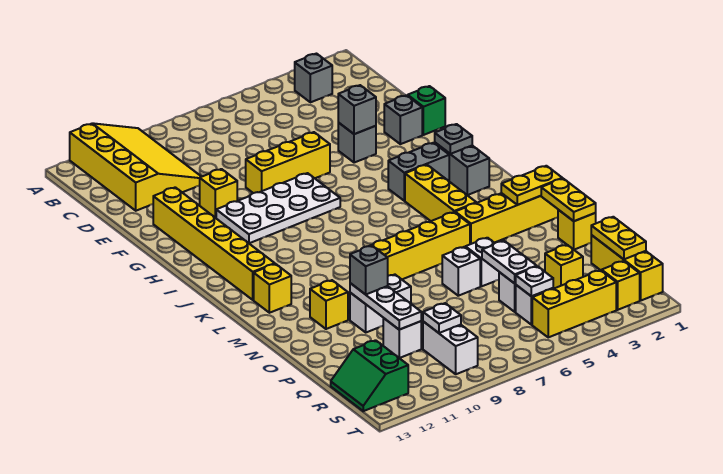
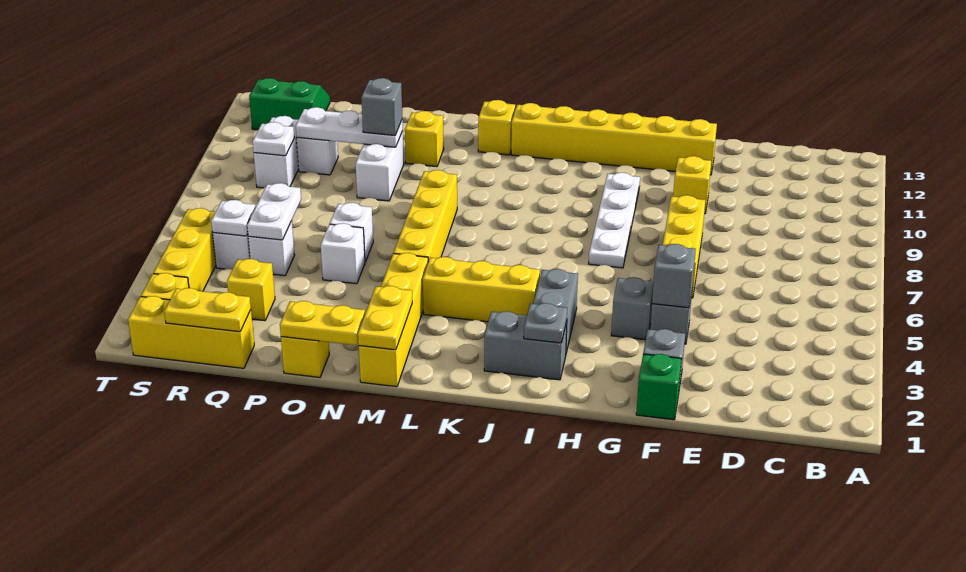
yellow slope A10:D12 level 1 top 12 -> none
grey brick B3 level 1 -> grey brick G4 level 1
white plate G7:H10 level 1 -> white plate H7:H10 level 1
white plate P5:Q5 level 2 -> white plate Q5:Q6 level 2
white brick R9:S9 level 1 -> white brick R9:R10 level 1

